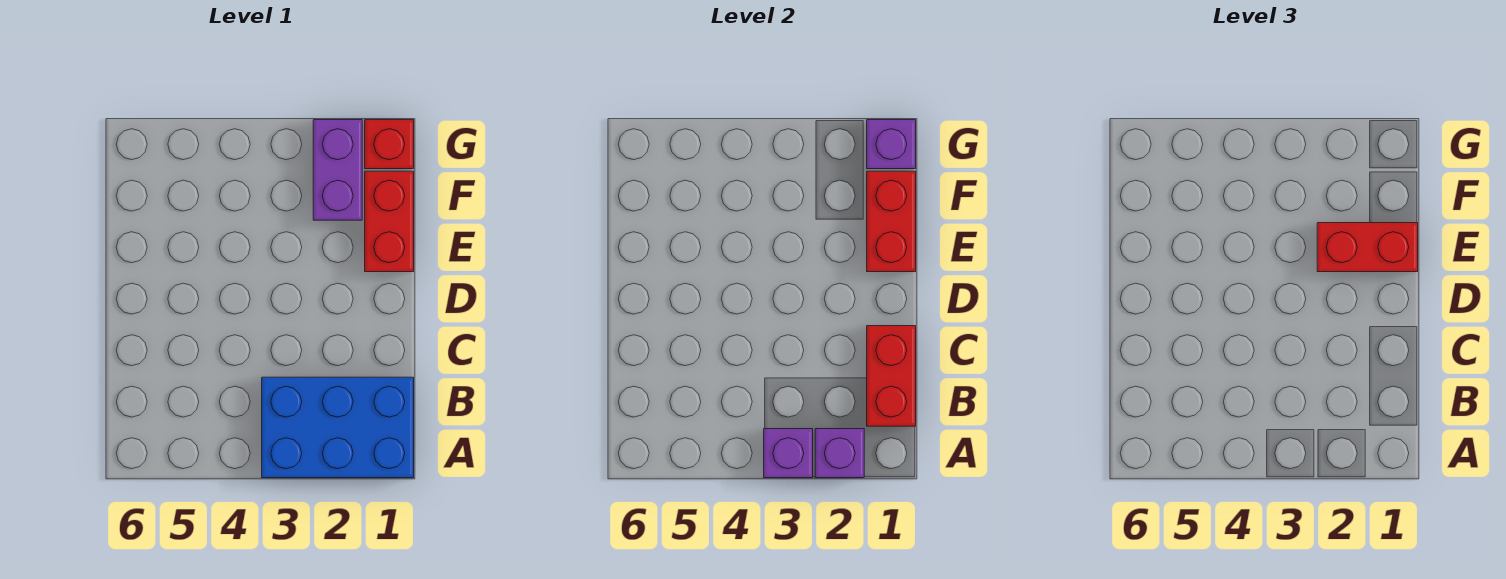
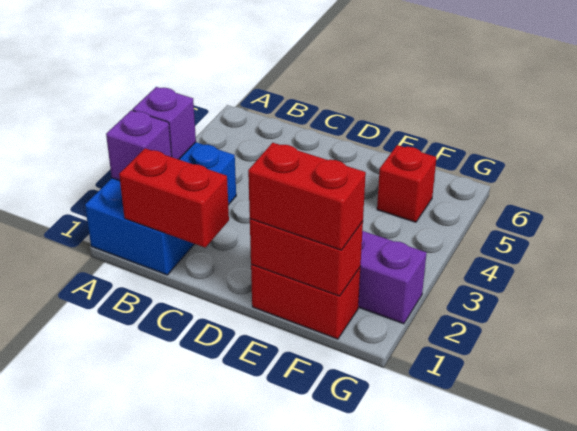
red brick E1:E2 level 3 -> red brick E1:F1 level 3
red brick G1 level 1 -> red brick F5 level 1
purple brick G1 level 2 -> none

